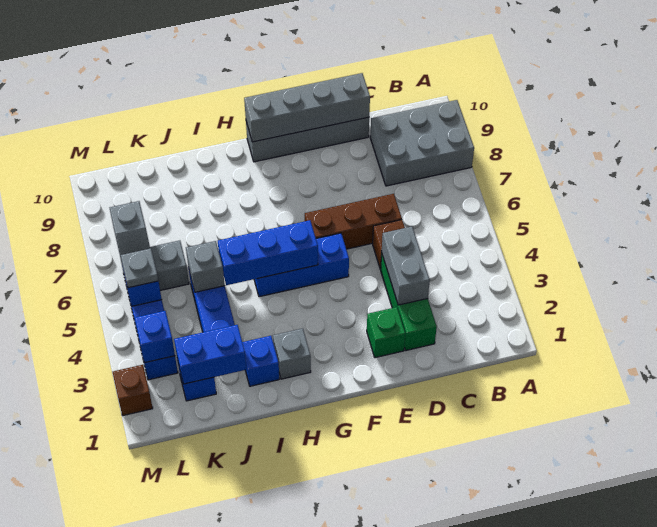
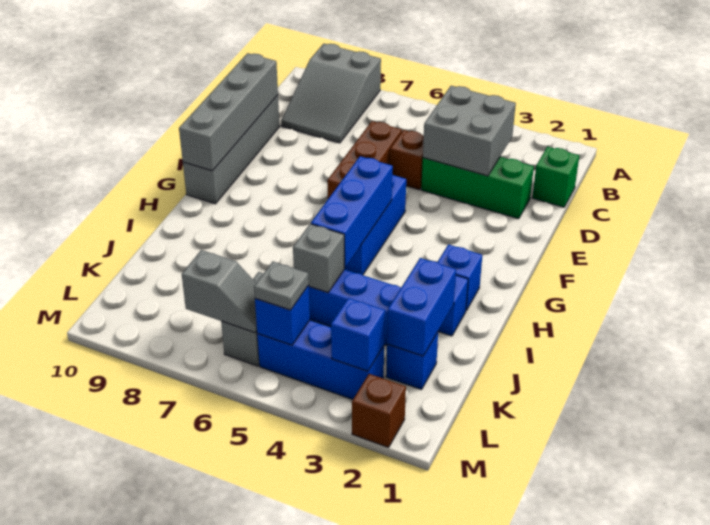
grey brick A8:C9 level 1 -> grey slope A8:C9 level 1 top A
grey brick D3:D4 level 2 -> grey brick C3:D4 level 2
green brick E2 level 1 -> green brick C1 level 1
grey brick H2 level 1 -> blue brick H2 level 1

